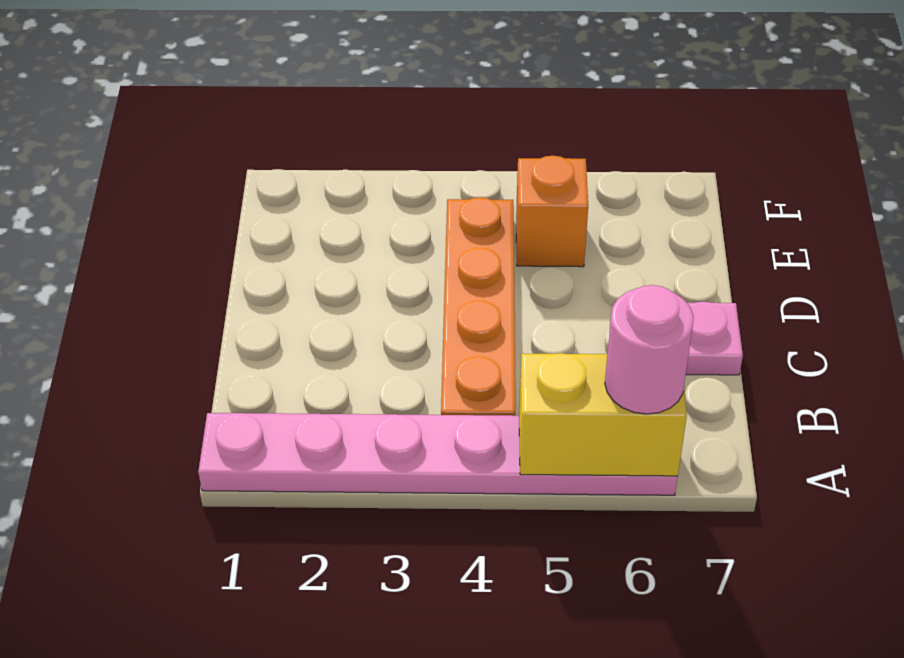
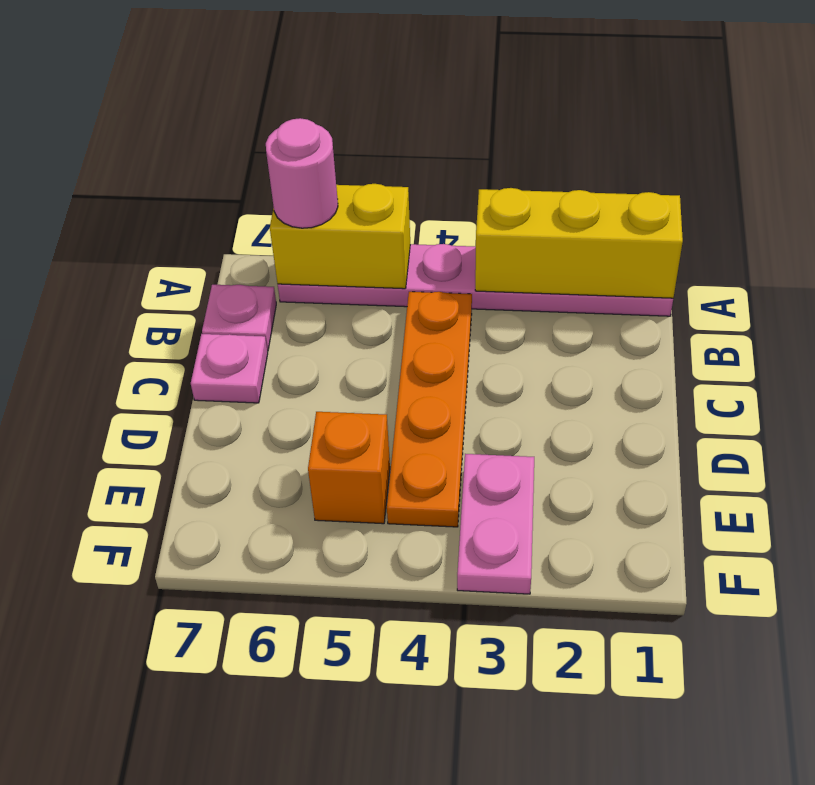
none -> yellow brick A1:A3 level 2
none -> pink plate B7 level 1
none -> pink plate E3:F3 level 1

